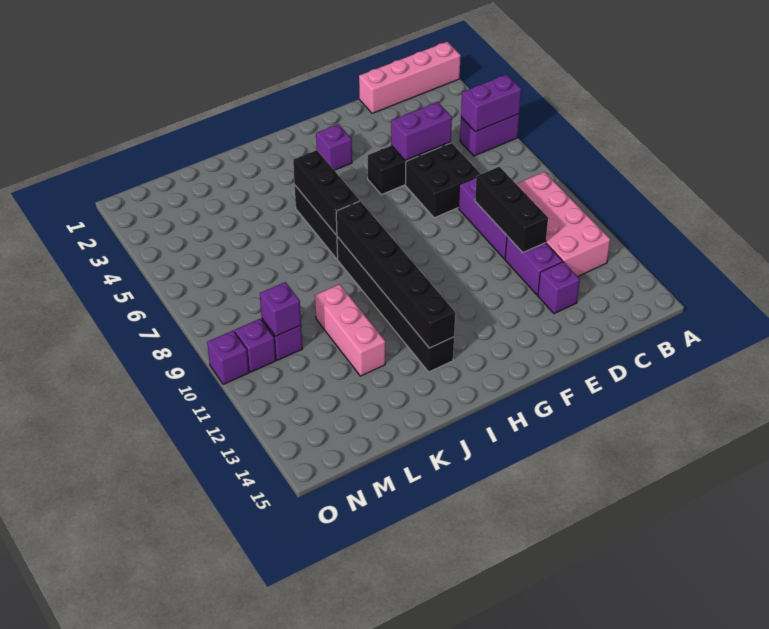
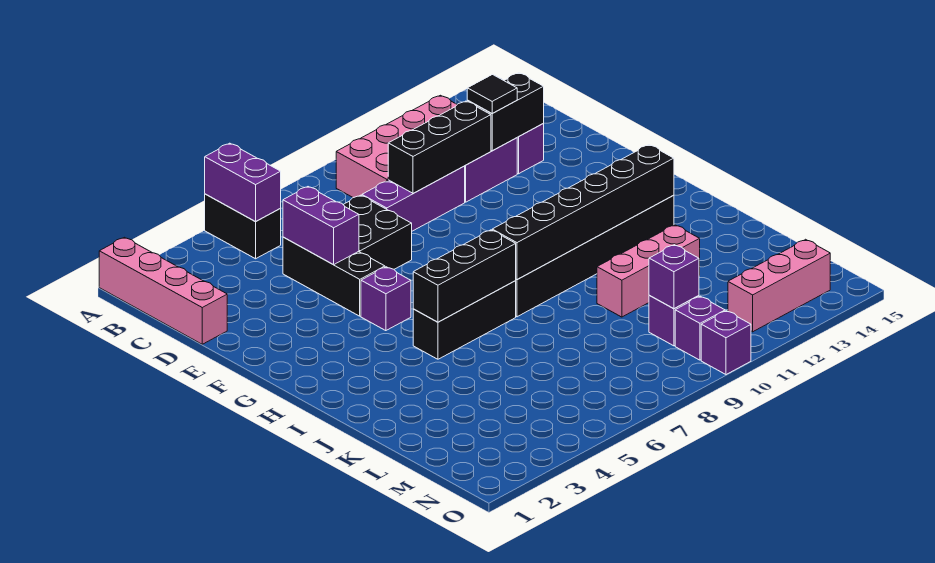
purple brick A5:B5 level 1 -> black brick A5:B5 level 1
none -> black brick D12:D13 level 2
none -> black tile D12 level 3
purple brick G3 level 1 -> purple brick G5 level 1
none -> pink brick N12:N14 level 1

